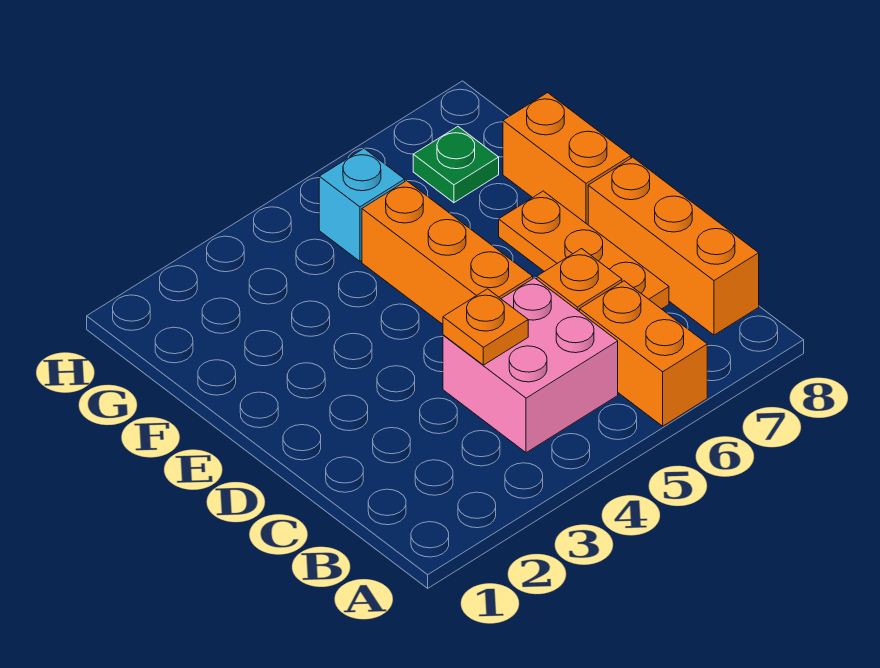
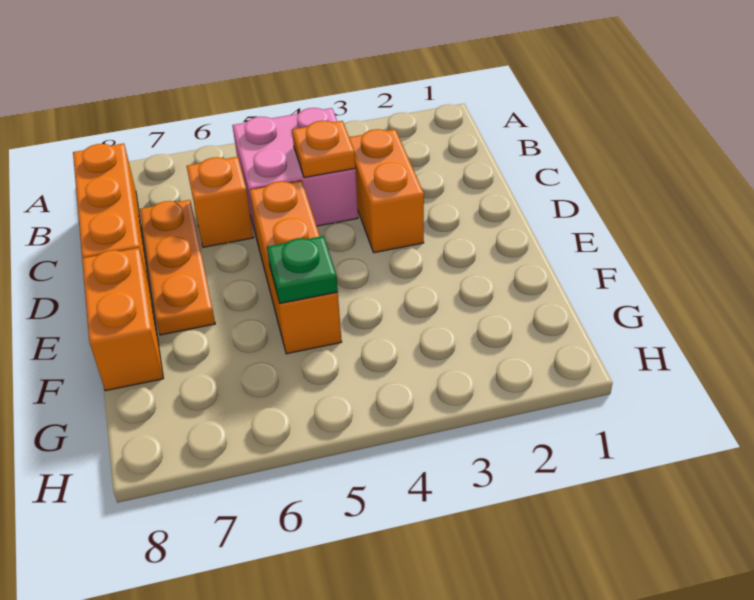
orange brick A6:B6 level 1 -> orange brick C3:D3 level 1
cyan brick G5 level 1 -> none
green plate G7 level 1 -> green plate F5 level 2

